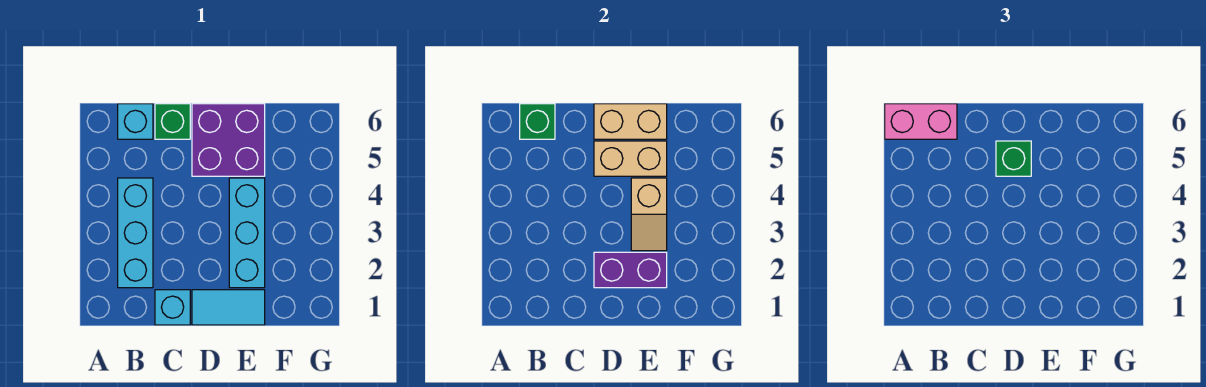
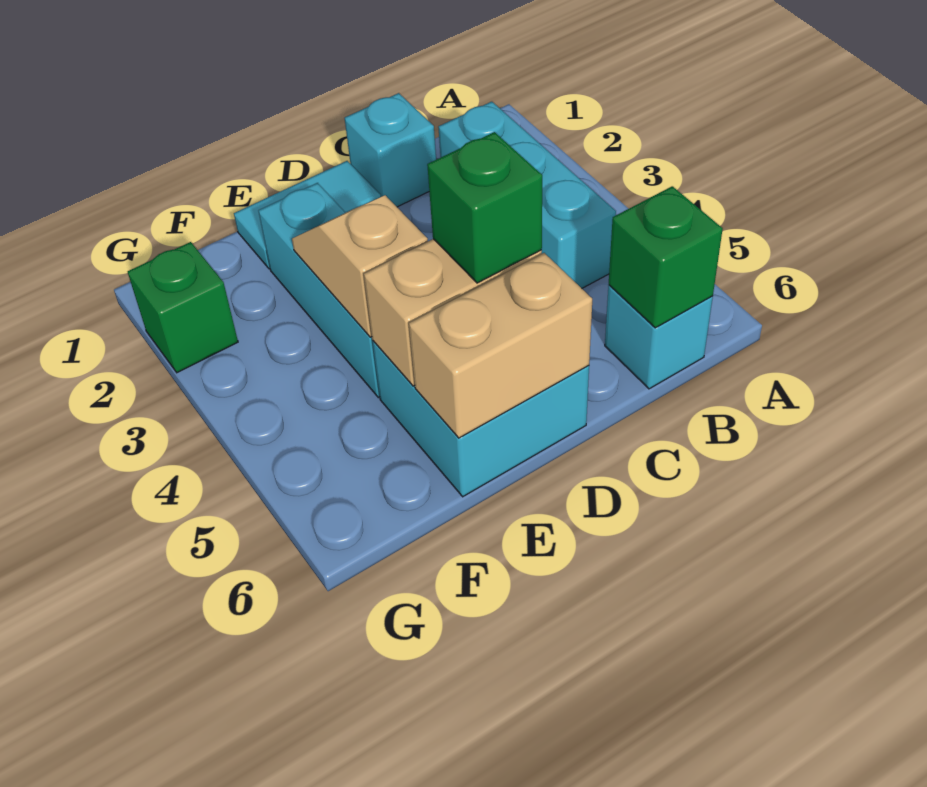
pink brick A6:B6 level 3 -> none
green brick C6 level 1 -> green brick G2 level 1
purple brick D2:E2 level 2 -> none
purple brick D5:E6 level 1 -> cyan brick D5:E6 level 1

